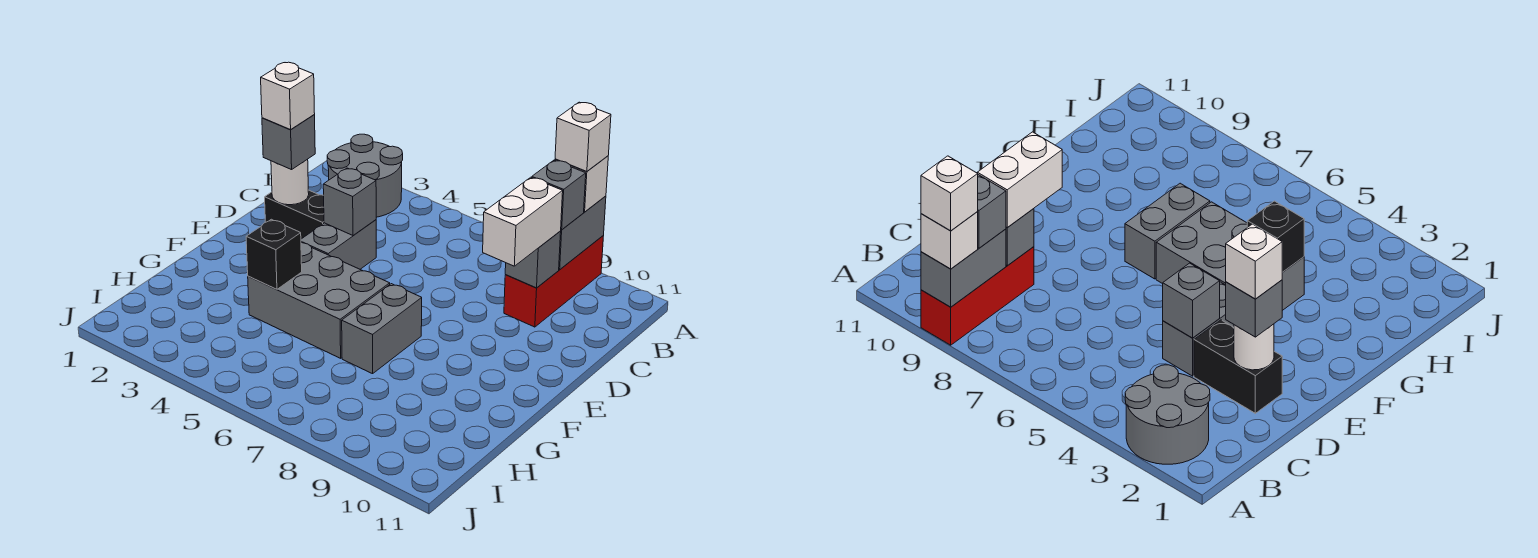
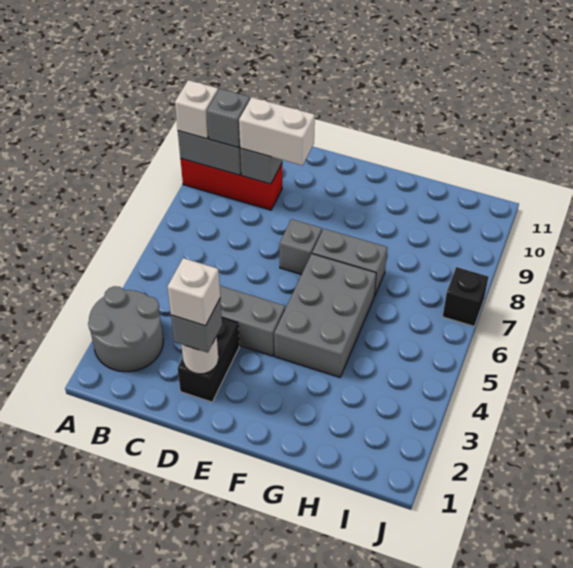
white brick A9 level 4 -> none
grey brick D4 level 2 -> grey brick E7 level 1
black brick G4 level 2 -> black brick J7 level 1

